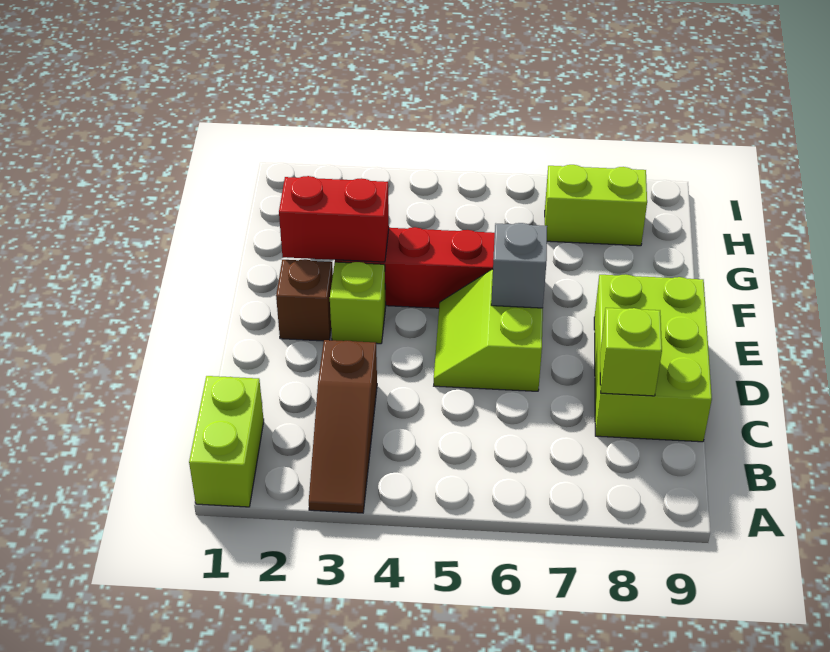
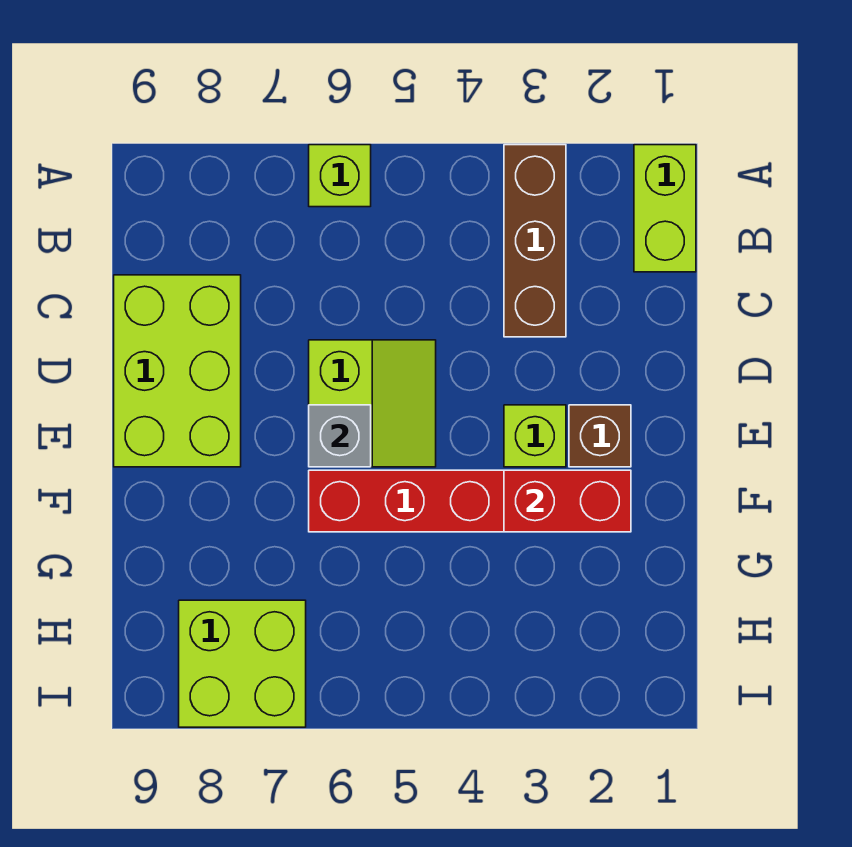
brown slope A3:C3 level 1 top C -> brown brick A3:C3 level 1
lime brick C8 level 2 -> lime brick A6 level 1
lime brick H7:H8 level 1 -> lime brick H7:I8 level 1

